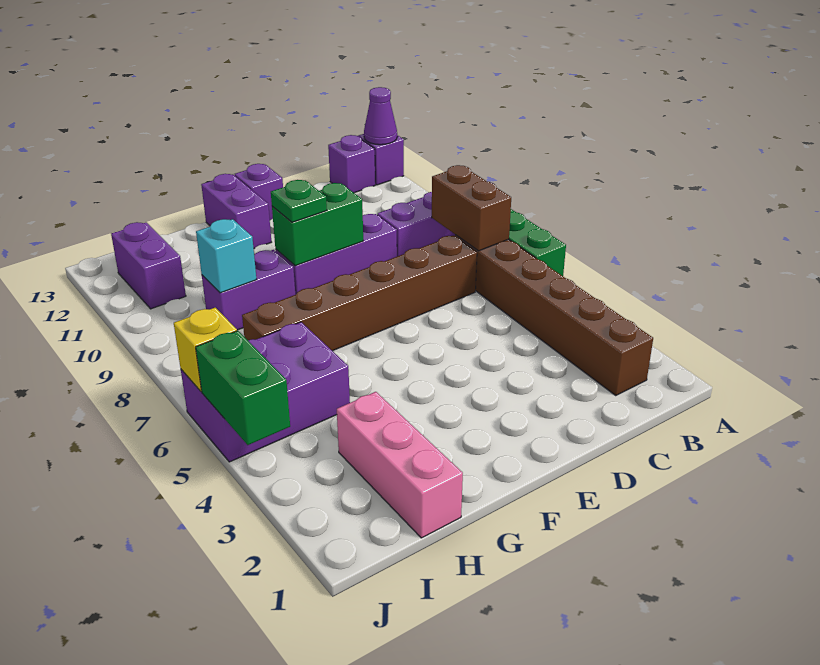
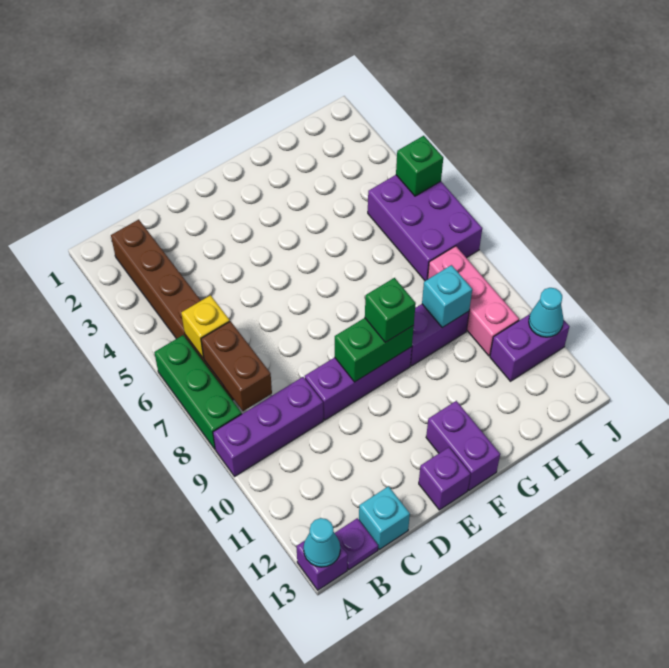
purple cone A13 level 2 -> cyan cone A13 level 2
purple brick B13 level 1 -> purple plate B13 level 1
brown brick C7:H7 level 1 -> none
none -> cyan brick C13 level 1
green plate F9 level 3 -> green brick F9 level 3
pink brick H1:H3 level 1 -> pink brick I8:I10 level 1
purple brick H5:J6 level 1 -> purple brick I5:J7 level 1
purple brick I11:I12 level 1 -> purple brick I11:J11 level 1
green brick J4:J5 level 2 -> green brick J5 level 2
yellow brick J6 level 2 -> yellow brick B6 level 2
none -> cyan cone J11 level 2

